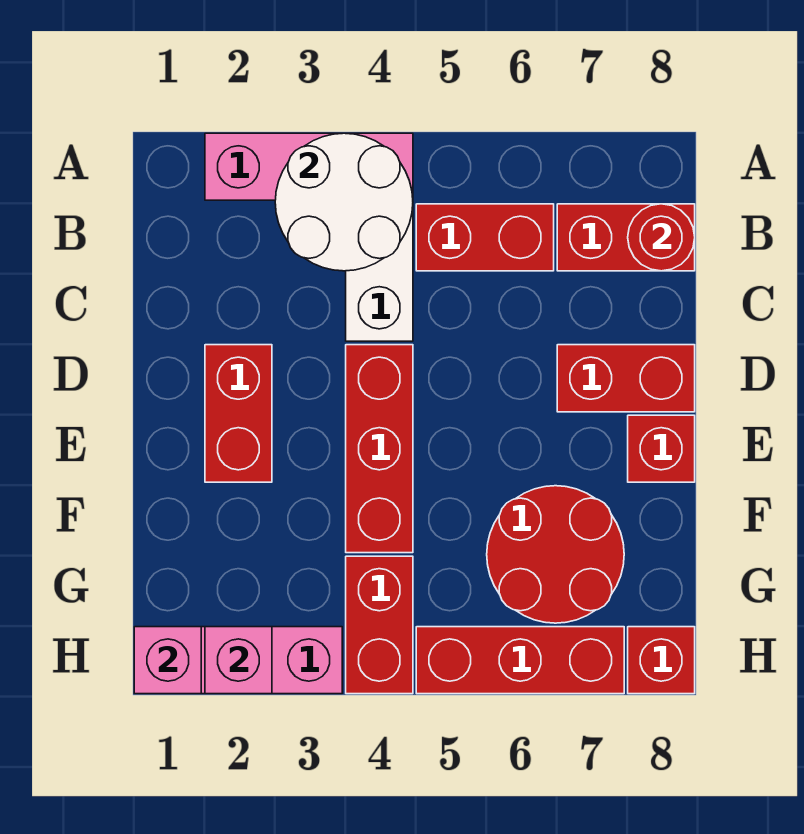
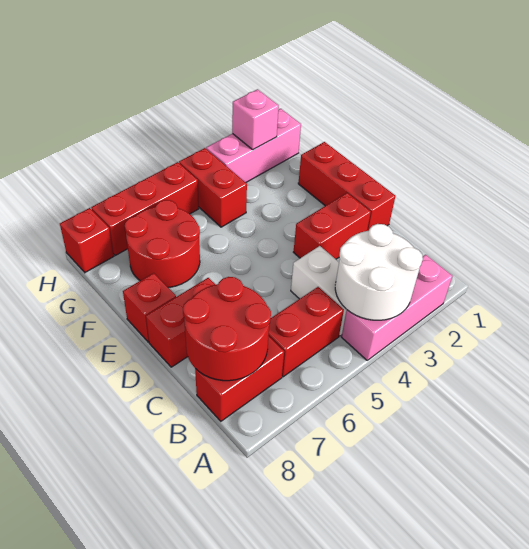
red round brick B8 level 2 -> red round brick B7:C8 level 2
red brick D2:E2 level 1 -> red brick D2:D3 level 1
red brick D4:F4 level 1 -> red brick D1:F1 level 1
pink brick H1 level 2 -> none

